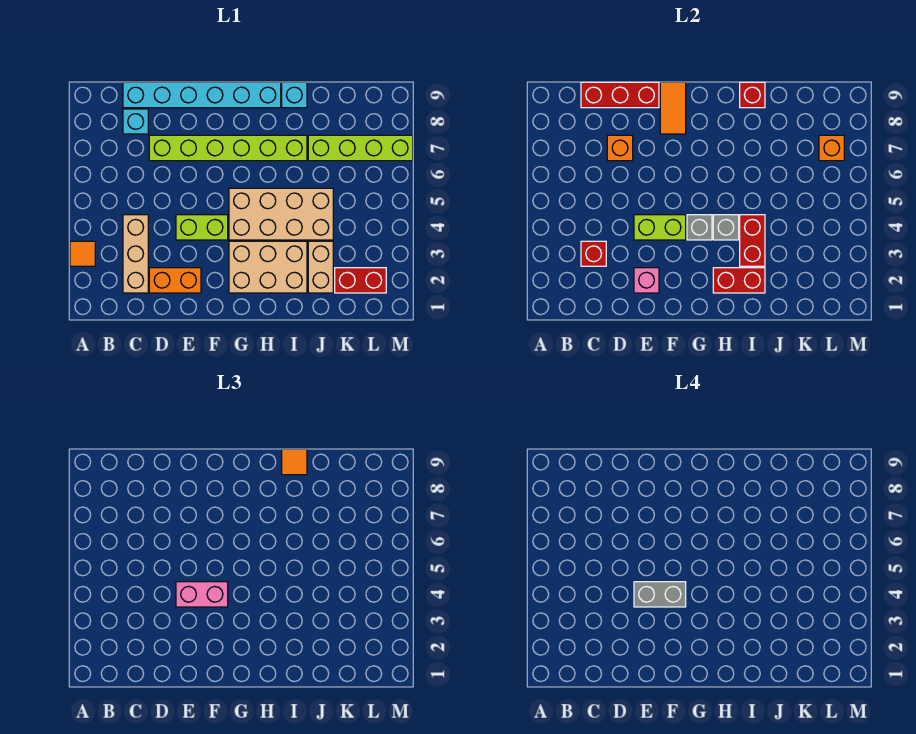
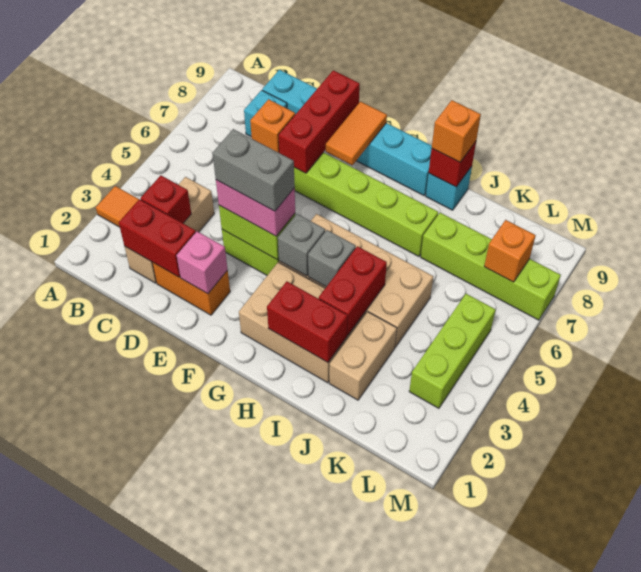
red brick C9:E9 level 2 -> red brick E7:E9 level 2
orange tile I9 level 3 -> orange brick I9 level 3
red brick K2:L2 level 1 -> red brick C2:D2 level 2
none -> lime brick L3:L5 level 1

